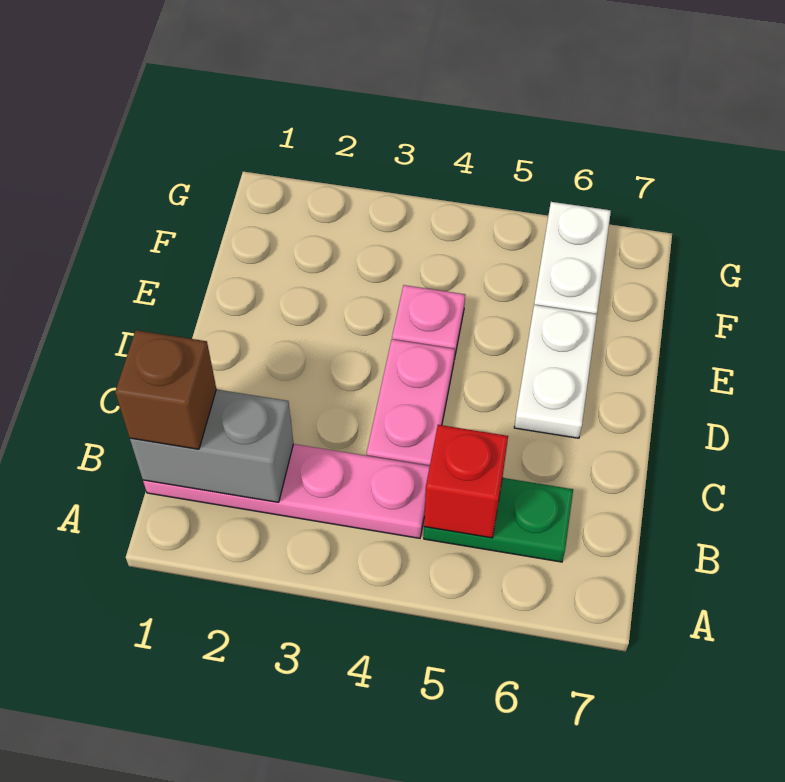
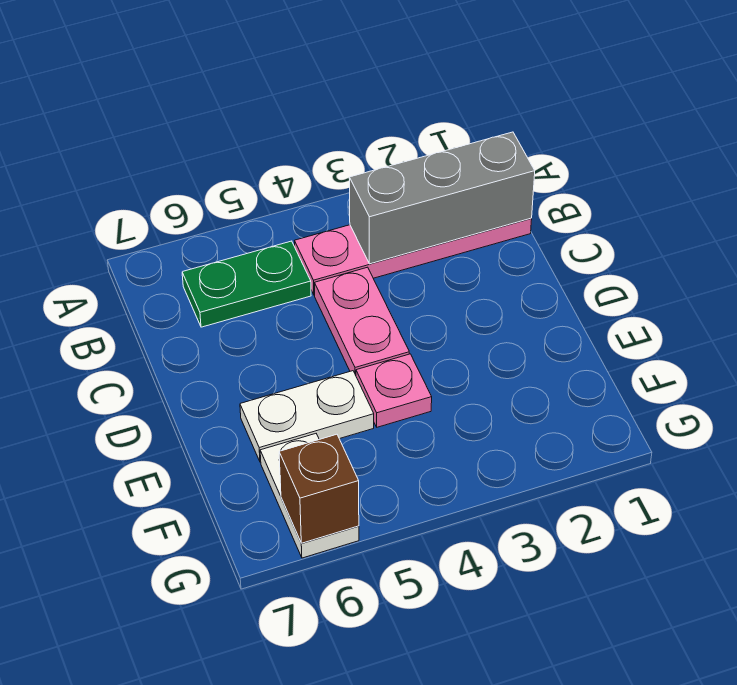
grey brick B1:B2 level 2 -> grey brick B1:B3 level 2
brown brick B1 level 3 -> brown brick G6 level 2
red brick B5 level 2 -> none
white plate D6:E6 level 1 -> white plate E5:E6 level 1

